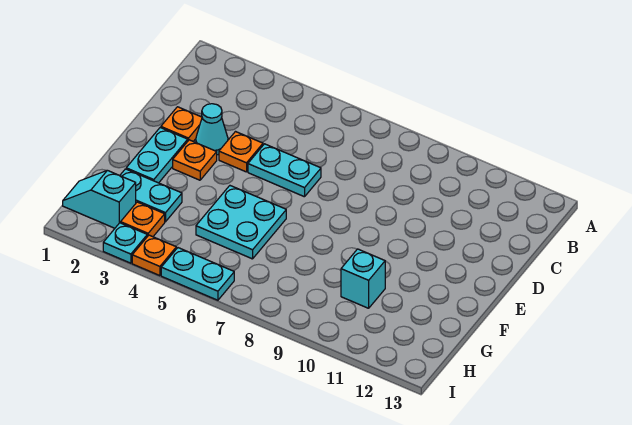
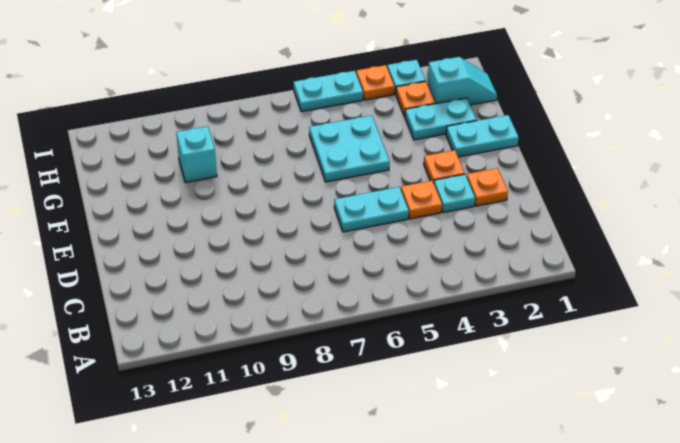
cyan cone D3 level 1 -> cyan plate D3 level 1
cyan plate E2:F2 level 1 -> cyan plate F1:F2 level 1

